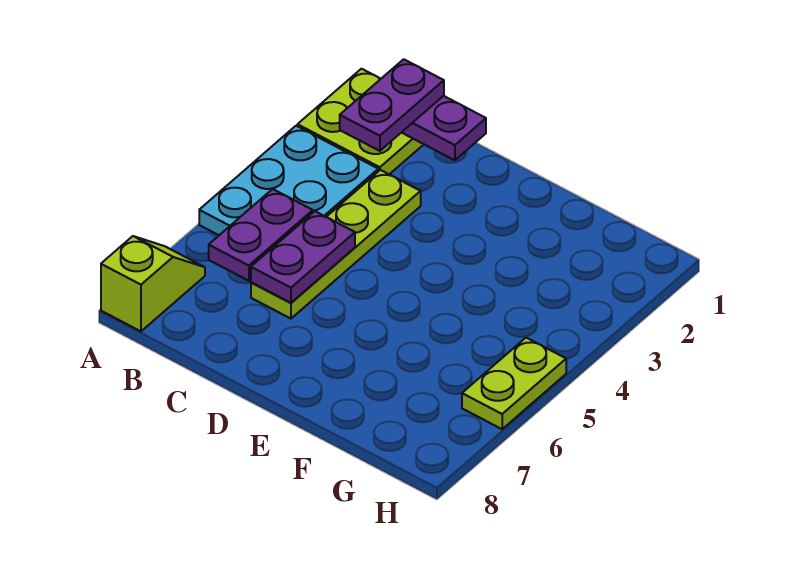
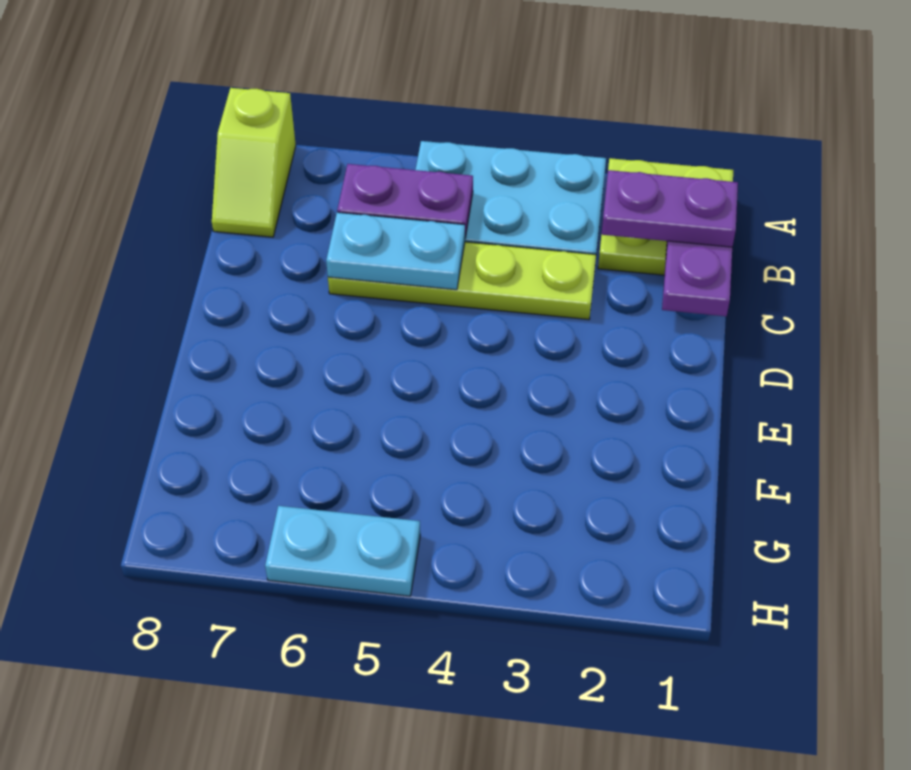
lime slope A7:A8 level 1 top 8 -> lime slope A8:B8 level 1 top A
purple plate C5:C6 level 2 -> cyan plate C5:C6 level 2
lime plate H5:H6 level 1 -> cyan plate H5:H6 level 1

